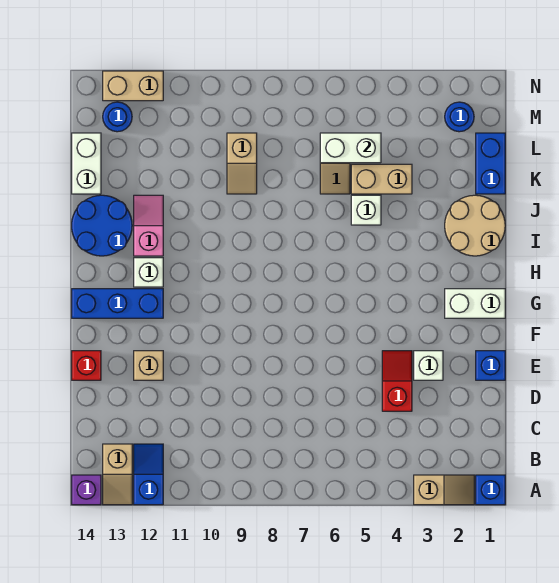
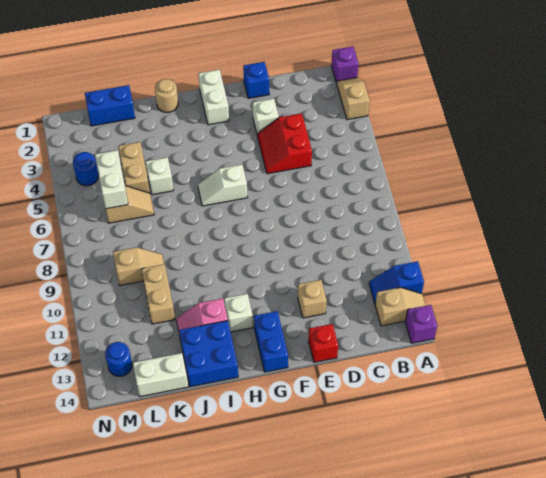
blue brick A1 level 1 -> purple brick A1 level 1
red slope D4:E4 level 1 top D -> red slope D4:E5 level 1 top D
none -> white slope G6:H6 level 1 top G
blue brick G12:G14 level 1 -> blue brick G13:G14 level 1
tan round brick I1:J2 level 1 -> tan round brick I1 level 1
blue round brick I13:J14 level 1 -> blue brick I13:J14 level 1
blue round brick M2 level 1 -> blue round brick M4 level 1
tan brick N12:N13 level 1 -> tan brick K10:K11 level 1

